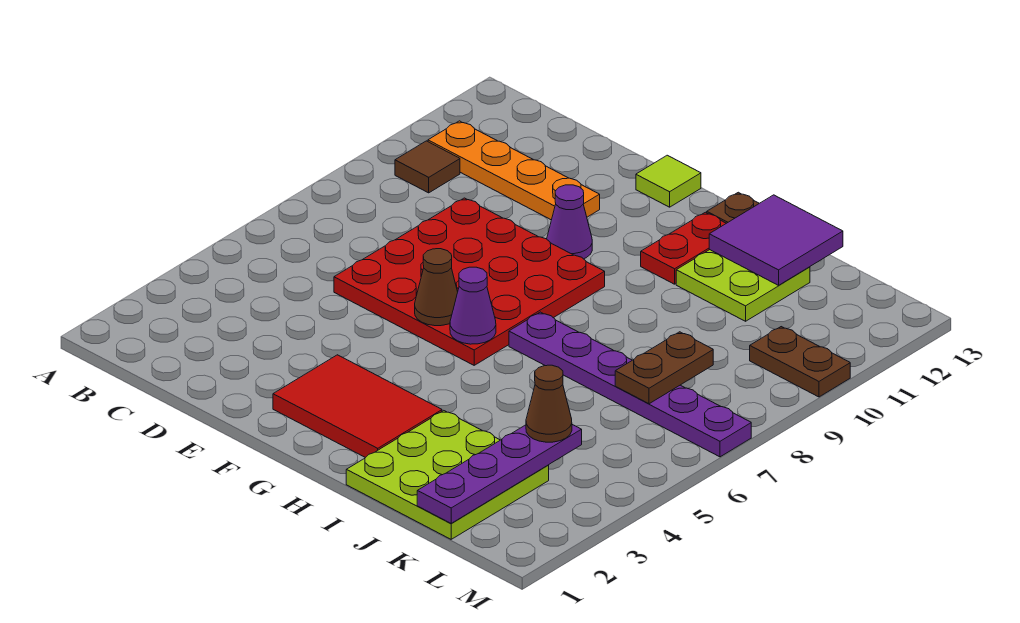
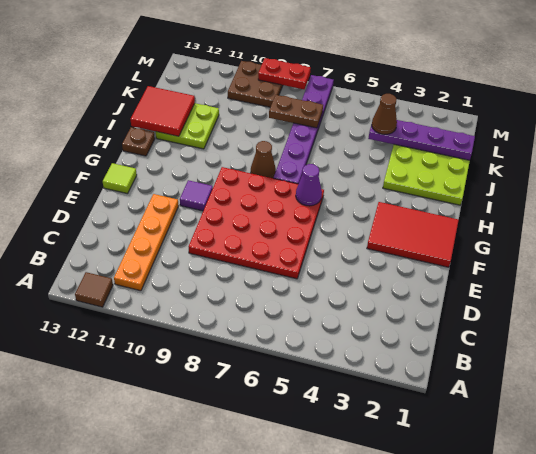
brown tile B10 level 1 -> brown tile A12 level 1
red tile F2:H3 level 1 -> red tile F1:G3 level 1
brown cone F6 level 2 -> brown cone H8 level 1
purple cone F10 level 1 -> purple tile F10 level 1
red plate H11:H12 level 1 -> red plate M8:M9 level 2
purple tile I12:J13 level 2 -> red tile I12:J13 level 2
brown plate L10:M10 level 1 -> brown plate L9:M10 level 1

